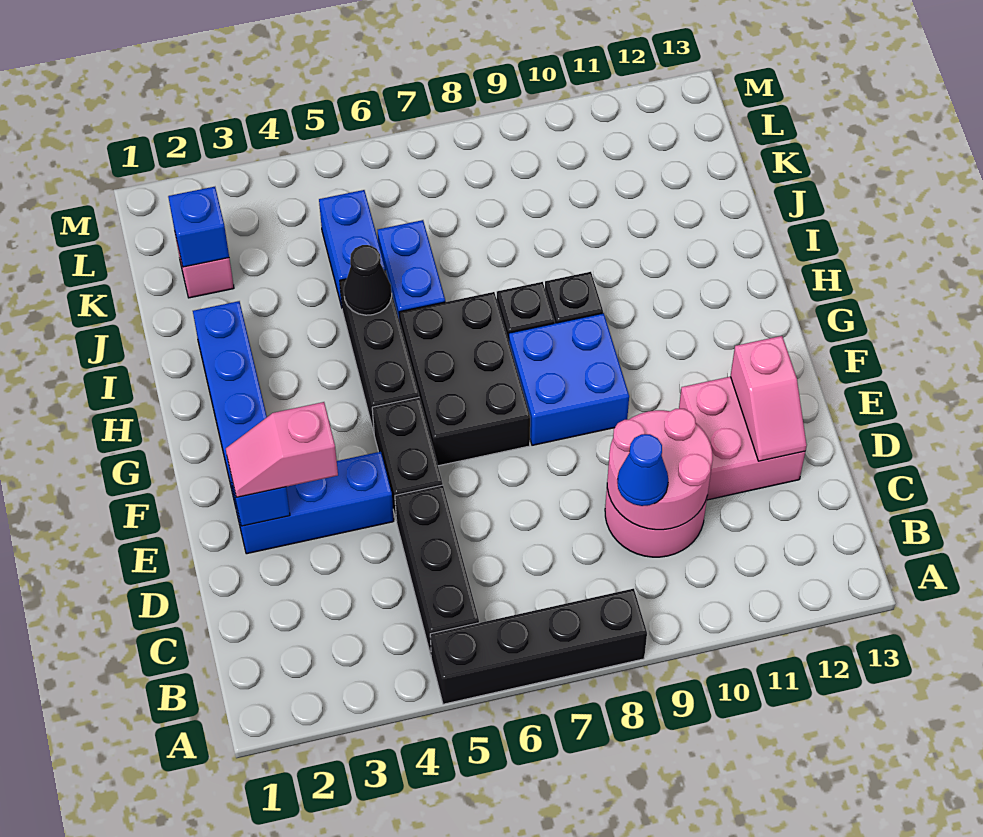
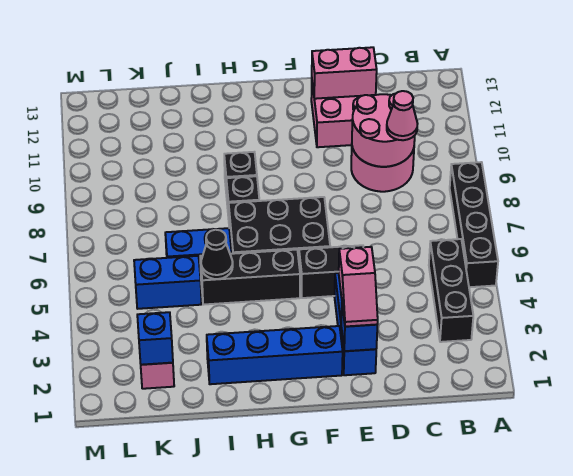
black brick B5:D5 level 1 -> black brick B3:B5 level 1
blue cone C9 level 3 -> pink cone C9 level 3
pink slope D12:E12 level 2 top E -> pink brick D12:E12 level 2
blue brick F8:G9 level 1 -> none

